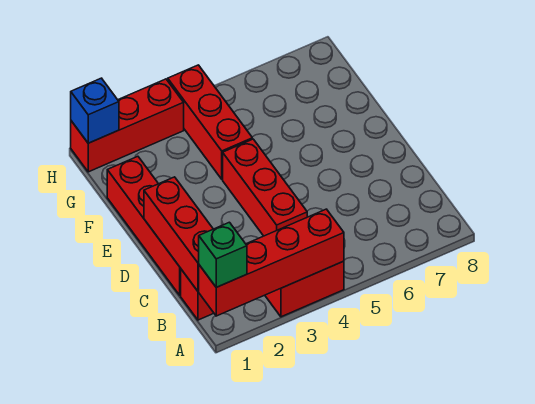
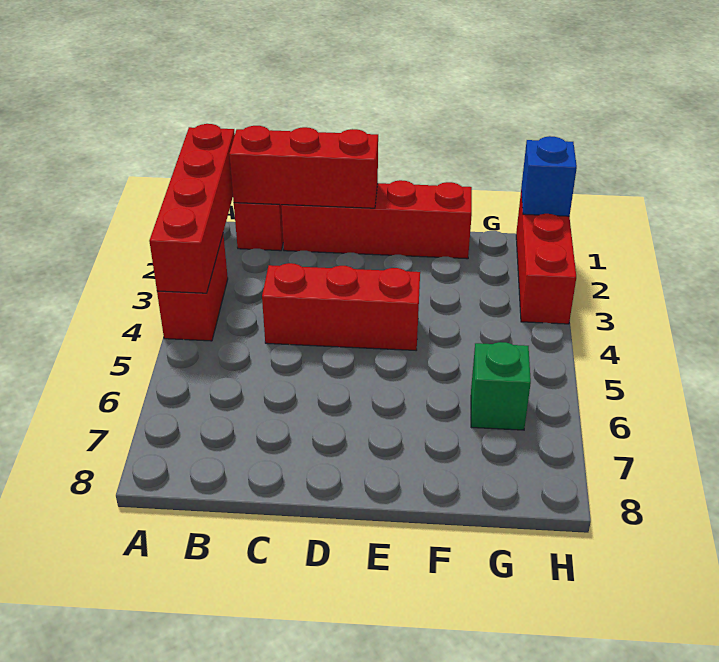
green brick A1 level 3 -> green brick G6 level 1
red brick F4:H4 level 1 -> none

